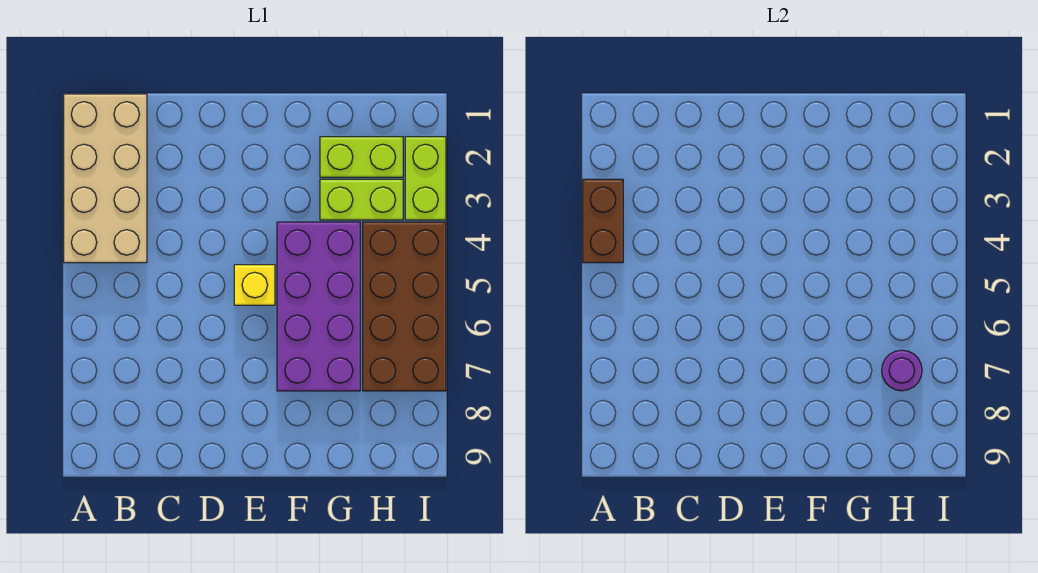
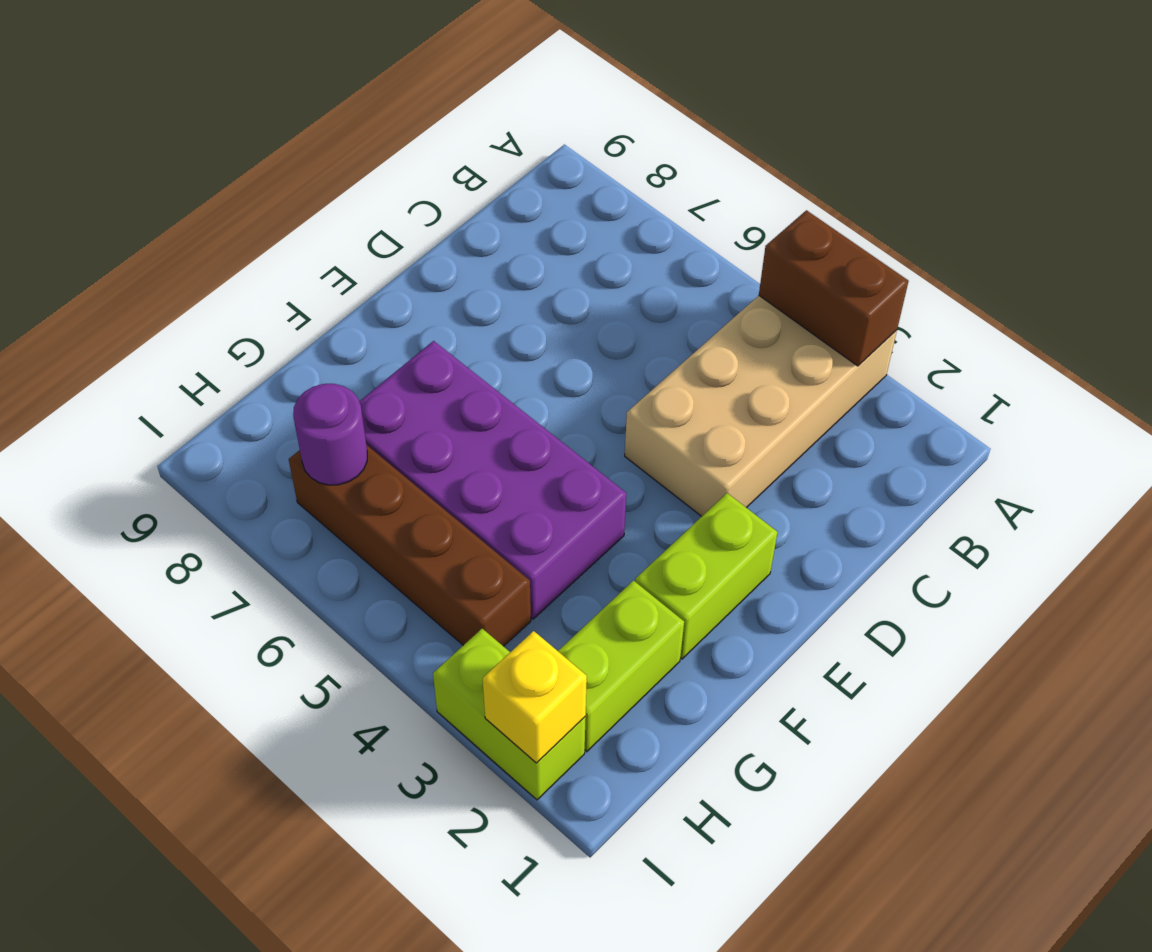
tan brick A1:B4 level 1 -> tan brick A3:D4 level 1
yellow brick E5 level 1 -> yellow brick I2 level 2
lime brick G3:H3 level 1 -> lime brick E2:F2 level 1
brown brick H4:I7 level 1 -> brown brick H4:H7 level 1

